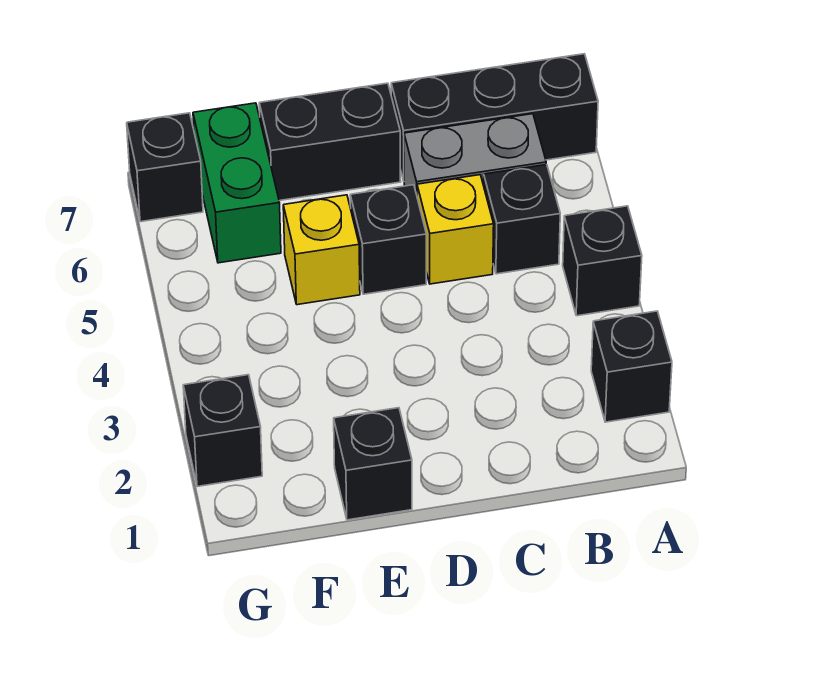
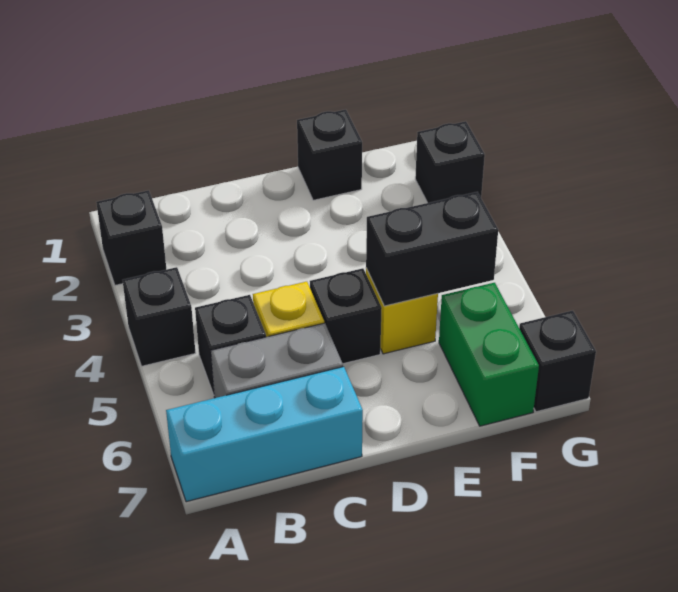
black brick A7:C7 level 1 -> cyan brick A7:C7 level 1
black brick D7:E7 level 1 -> black brick E5:F5 level 2

